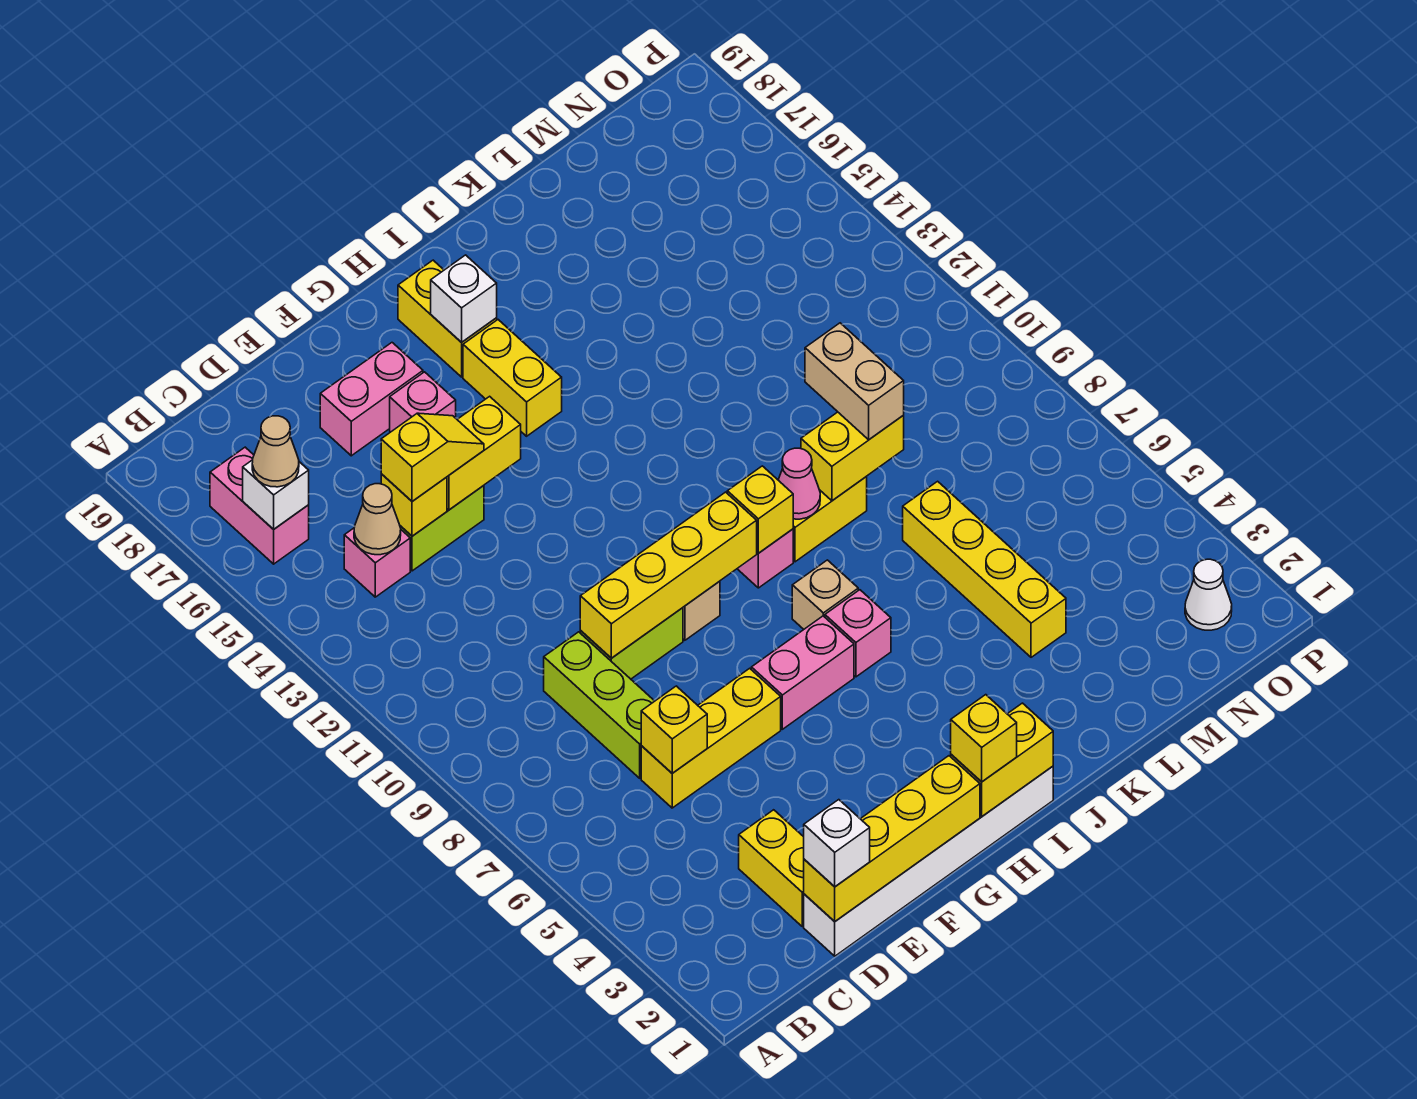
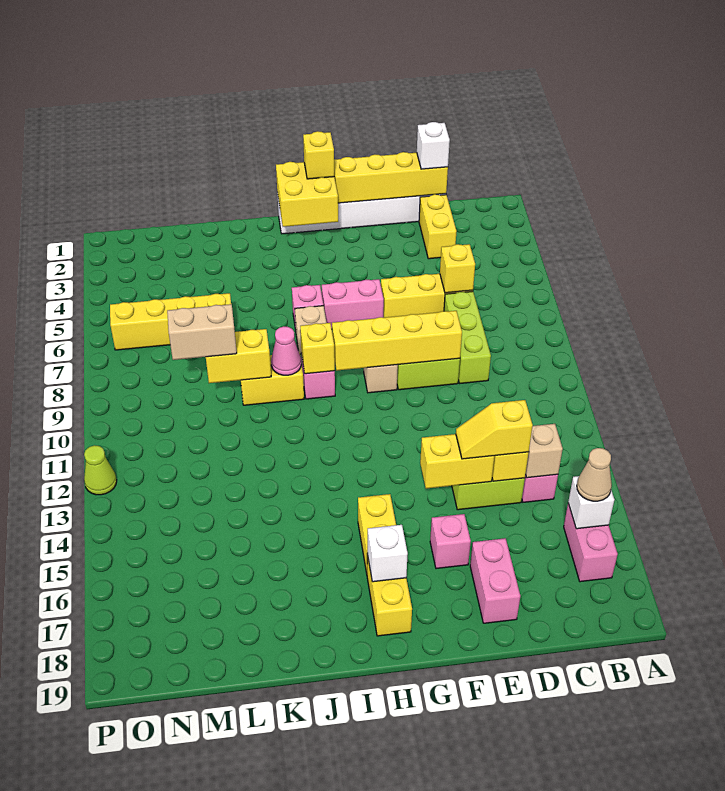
tan cone C14 level 2 -> tan brick C14 level 2
pink brick E17:F17 level 1 -> pink brick E17:E18 level 1
yellow brick H1:I1 level 2 -> yellow brick H1:I2 level 2
yellow brick L4:L7 level 1 -> yellow brick L6:O6 level 1
tan brick L9:L10 level 3 -> tan brick L9:M9 level 3
white cone O2 level 1 -> none
none -> lime cone P12 level 1

